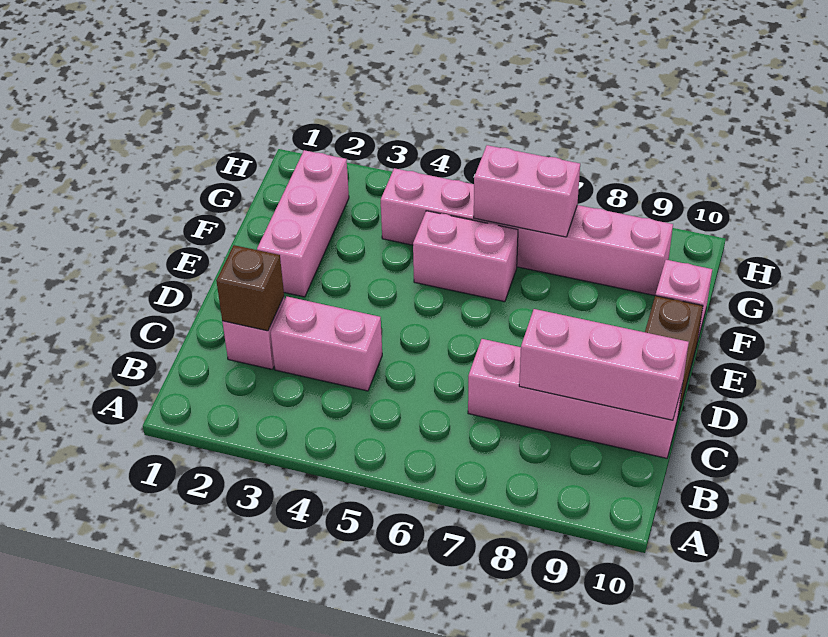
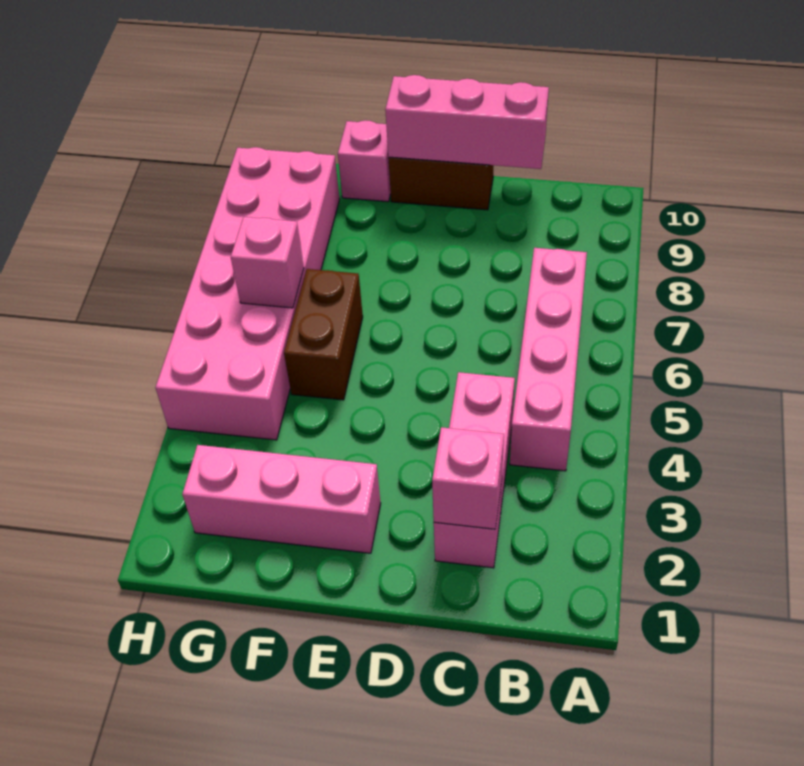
brown brick C2 level 2 -> pink brick C2 level 2
pink brick C7:C10 level 1 -> pink brick B4:B7 level 1
pink brick C8:C10 level 2 -> pink brick C10:E10 level 2
pink brick F5:F6 level 1 -> brown brick F5:F6 level 1
pink brick G4:G9 level 1 -> pink brick G4:H9 level 1
pink brick G6:G7 level 2 -> pink brick G6 level 2

